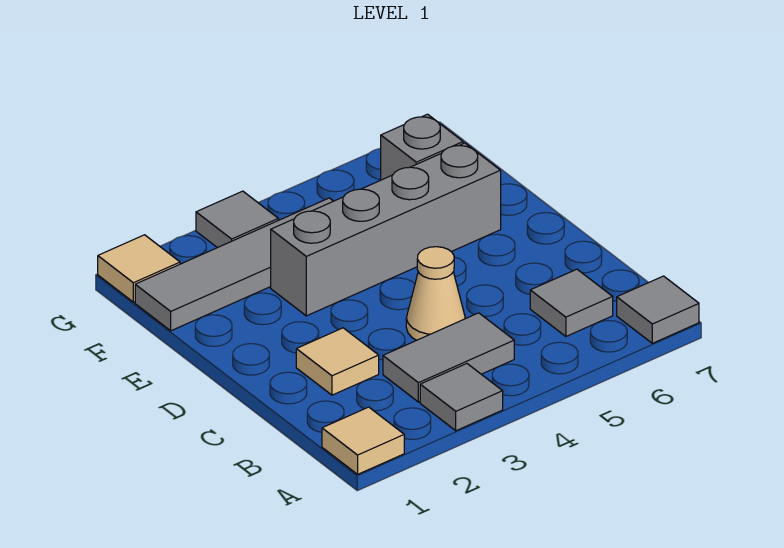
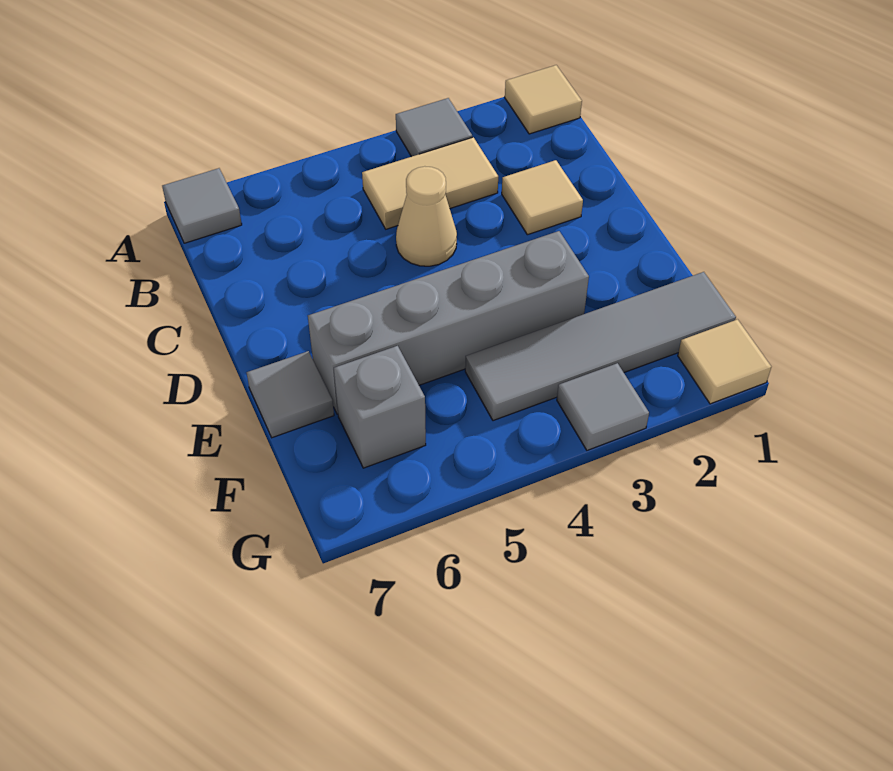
grey tile B3:B4 level 1 -> tan tile B3:B4 level 1
grey tile B6 level 1 -> grey tile E7 level 1

